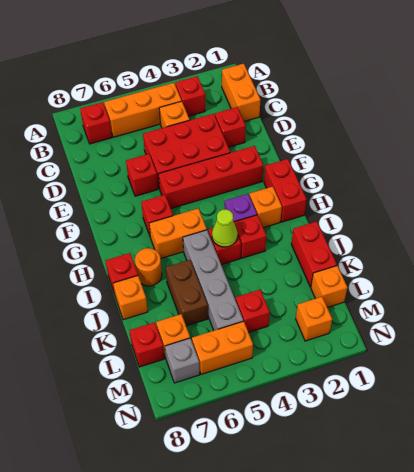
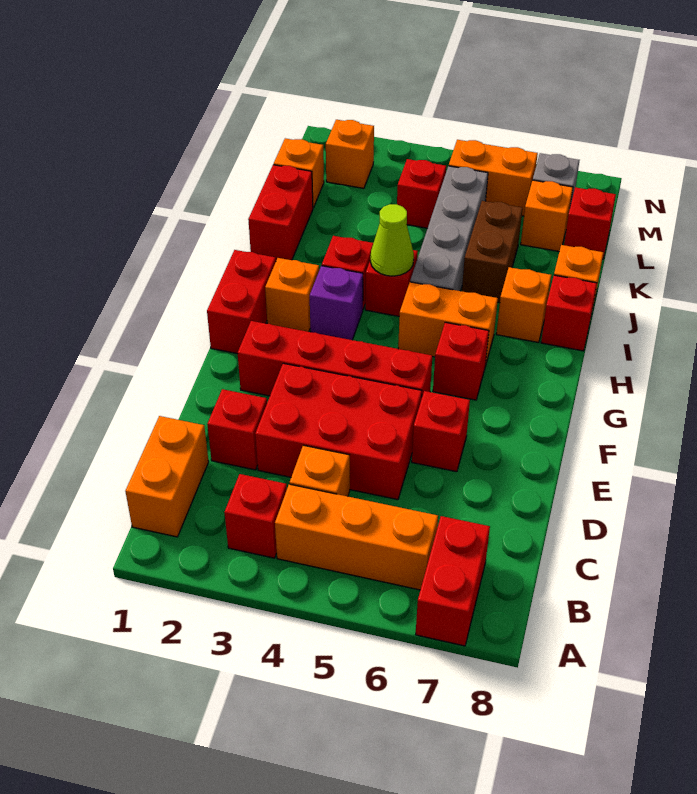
red brick B7 level 1 -> red brick A7:B7 level 1
orange round brick I7 level 1 -> orange brick I7 level 1

